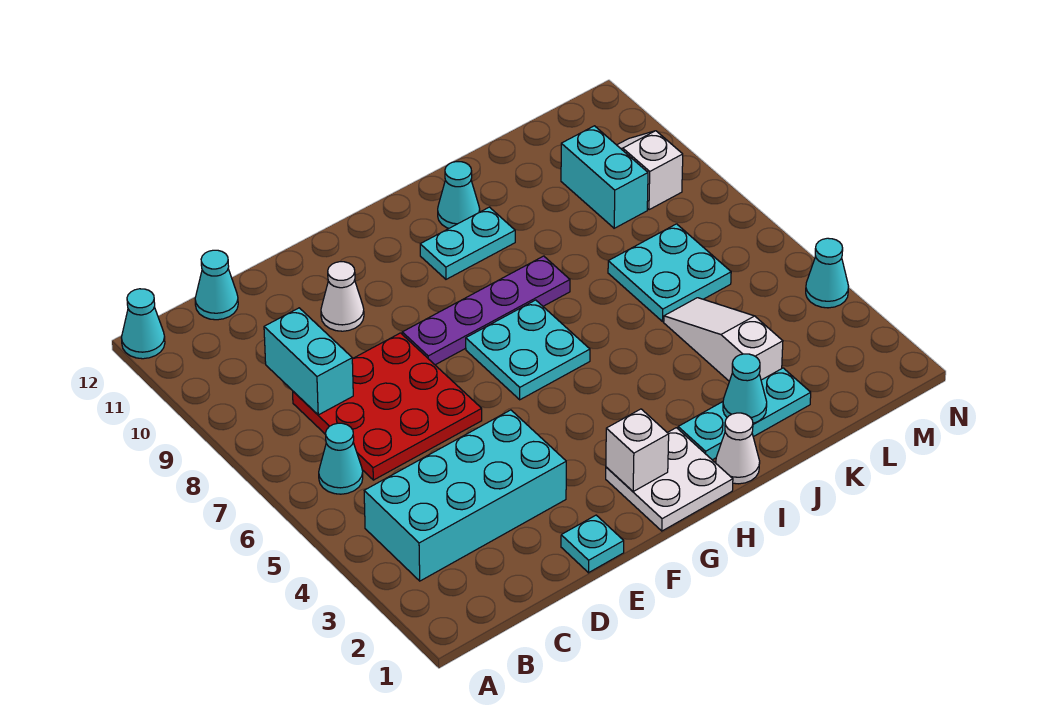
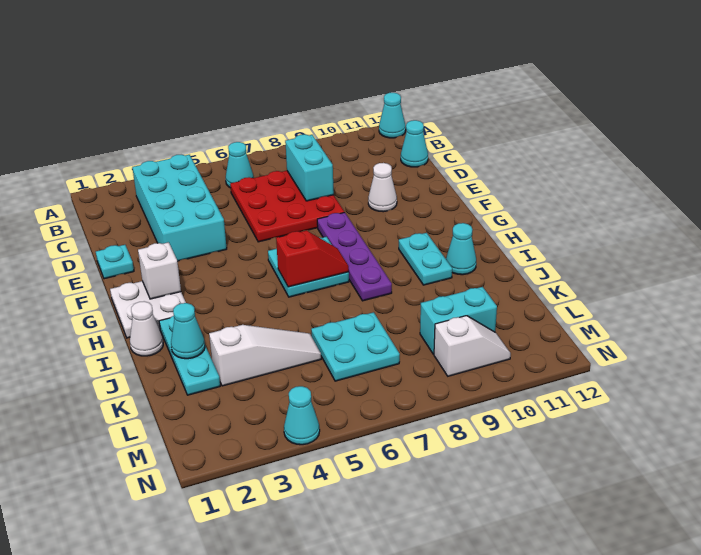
cyan brick C8:C9 level 2 -> cyan brick C8:D8 level 2
none -> red slope H6:H7 level 2 top 6

